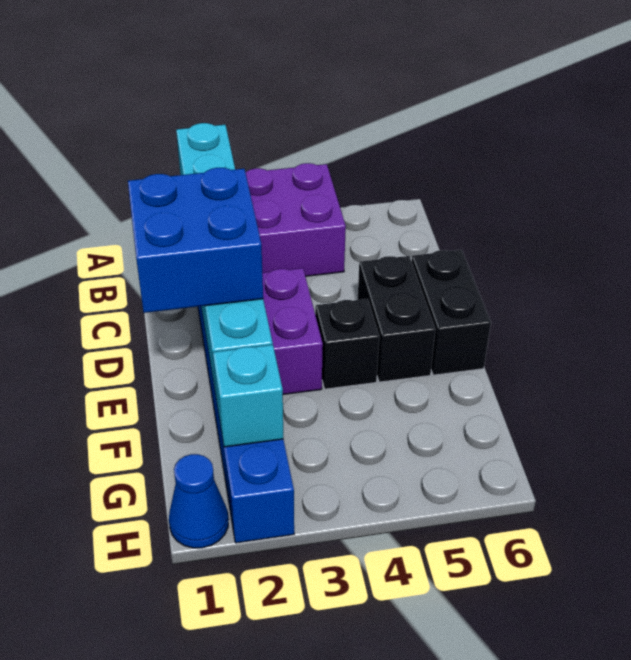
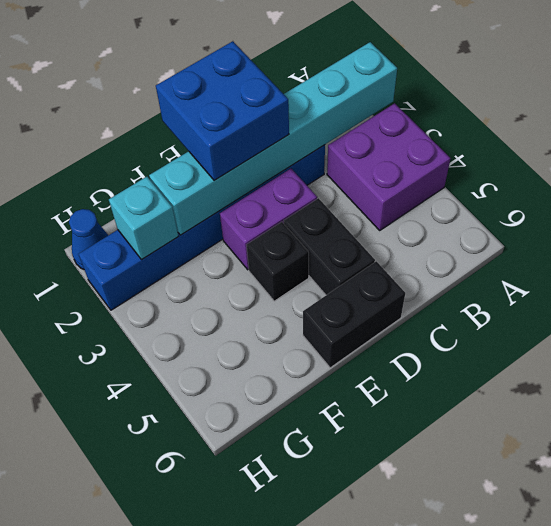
black brick D5:E5 level 1 -> black brick D4:D5 level 1

